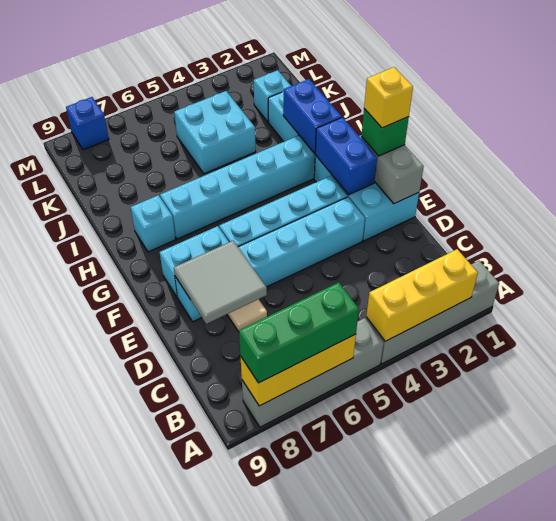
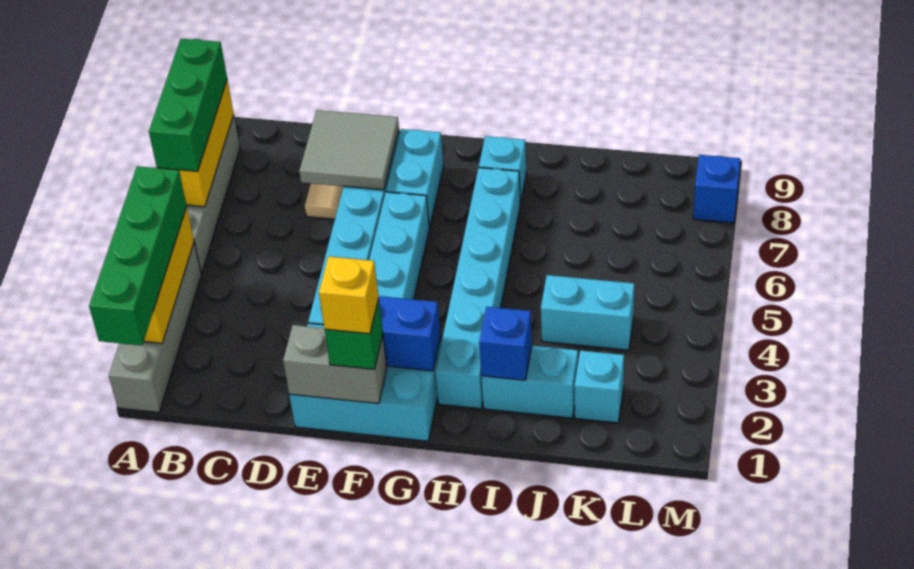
none -> green brick A1:A4 level 3
blue brick H2:I2 level 2 -> blue brick I2 level 2
cyan brick J4:K5 level 1 -> cyan brick J4:K4 level 1

